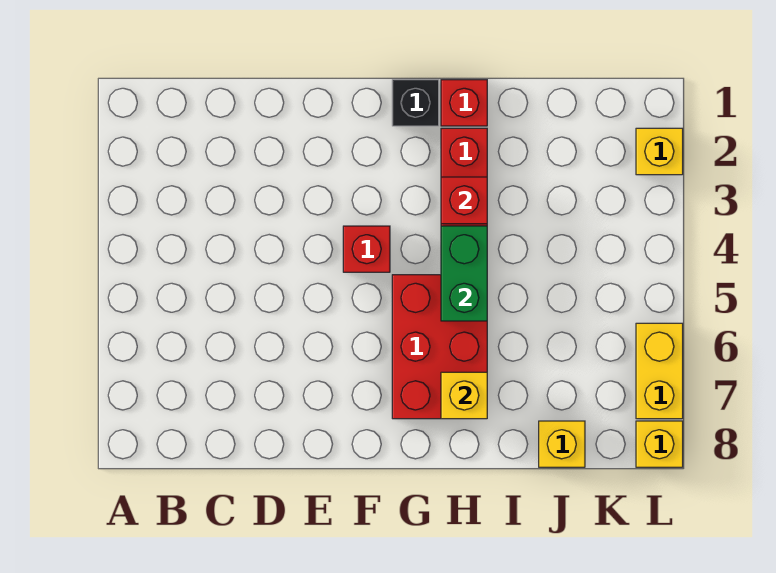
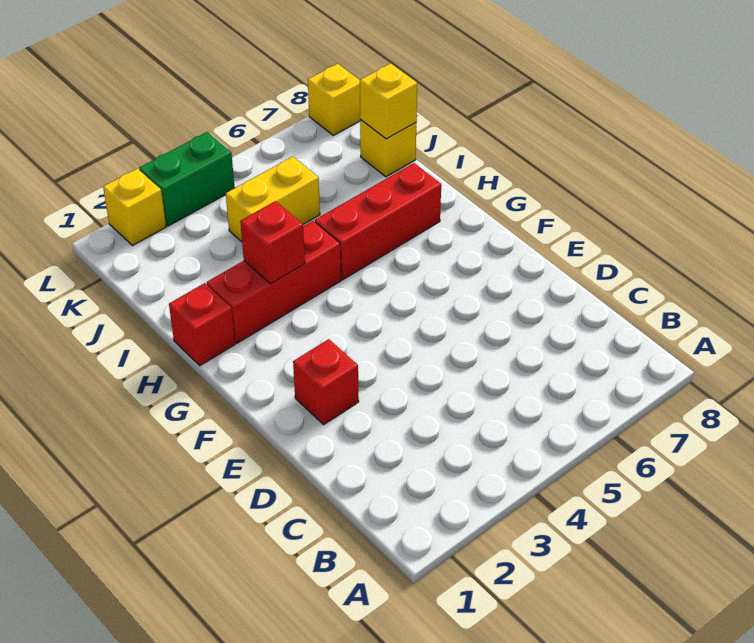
red brick F4 level 1 -> red brick E2 level 1
black brick G1 level 1 -> none
red brick G5:H7 level 1 -> red brick H5:H7 level 1
green brick H4:H5 level 2 -> green brick L3:L4 level 1
yellow brick H7 level 2 -> yellow brick J8 level 2
yellow brick L6:L7 level 1 -> yellow brick J4:J5 level 1

